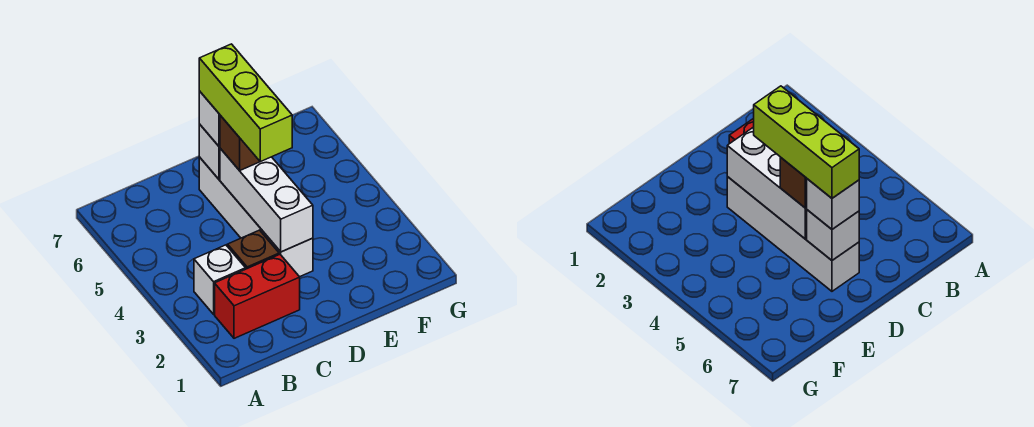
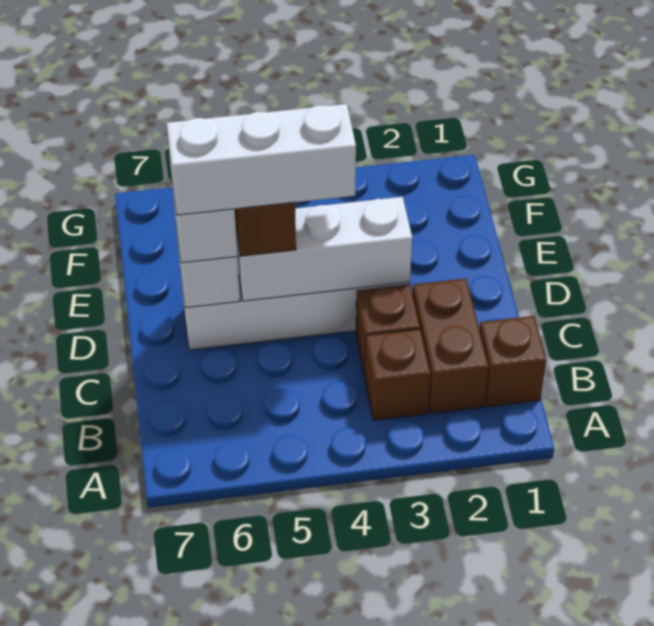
none -> brown brick B1 level 1
red brick B2:C2 level 1 -> brown brick B2:C2 level 1
white brick B3 level 1 -> brown brick B3 level 1
lime brick D4:D6 level 4 -> white brick D4:D6 level 4

